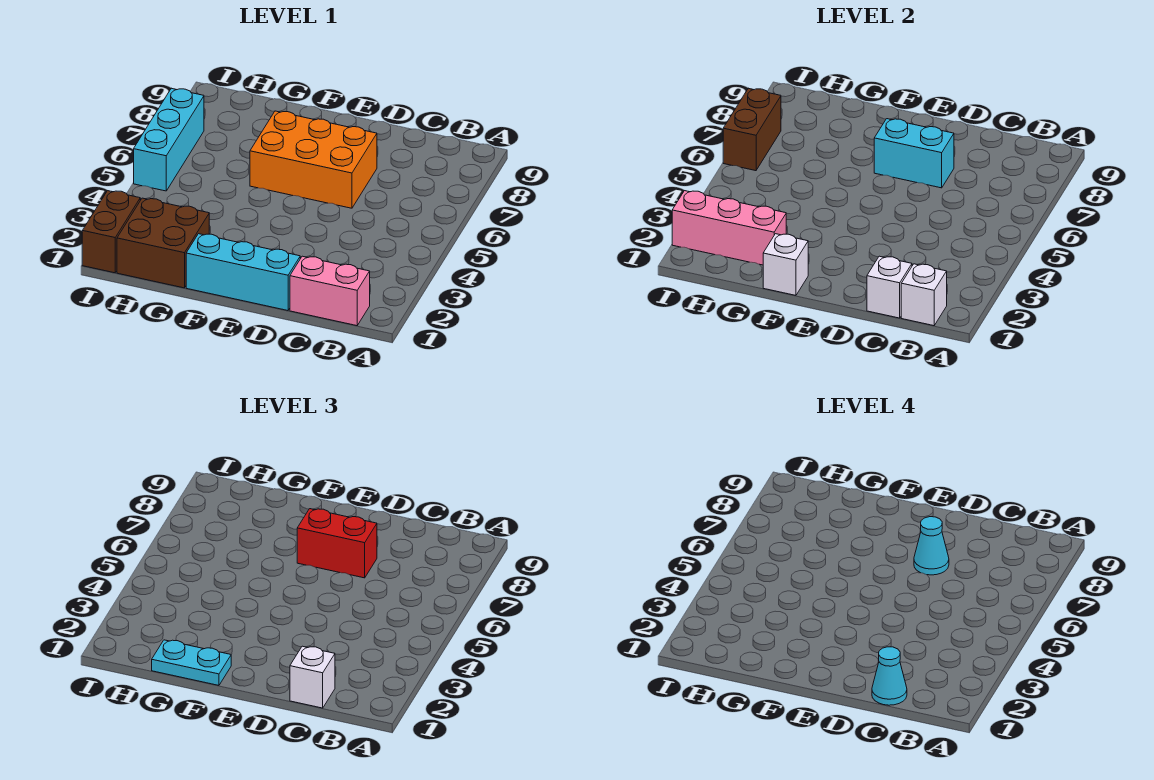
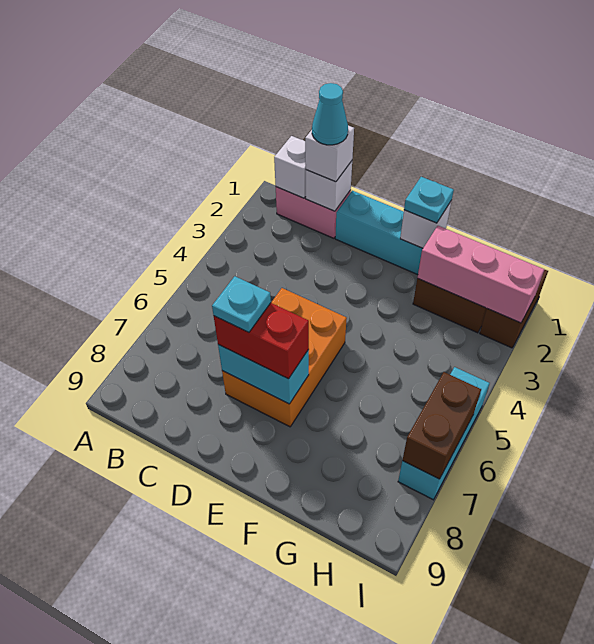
orange brick D6:F7 level 1 -> orange brick D5:E7 level 1
cyan cone D7 level 4 -> cyan plate D7 level 4
cyan plate F1:G1 level 3 -> cyan plate F1 level 3

